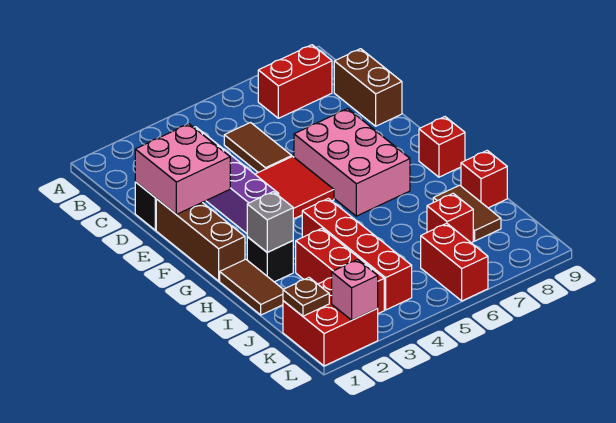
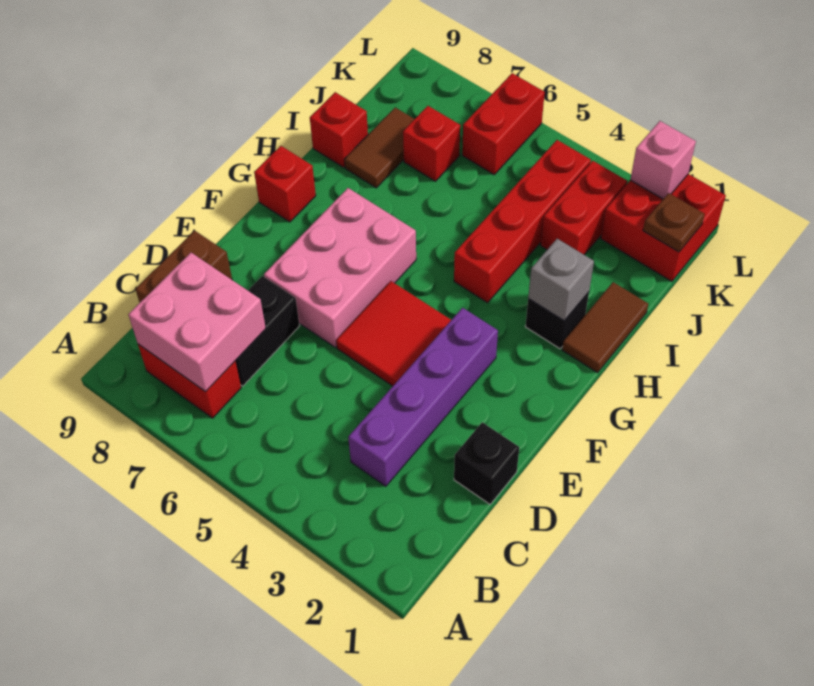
brown tile C5:D5 level 1 -> none
none -> black brick C7:D7 level 1
pink brick D1:E2 level 2 -> pink brick B7:C8 level 2
brown brick E1:G1 level 1 -> none
red brick I3:K3 level 1 -> red brick J3:K3 level 1

